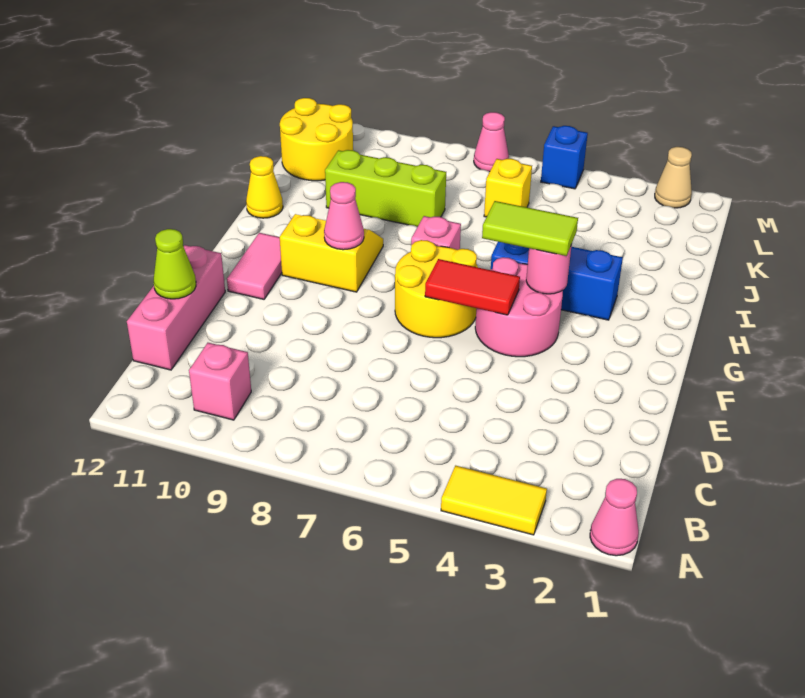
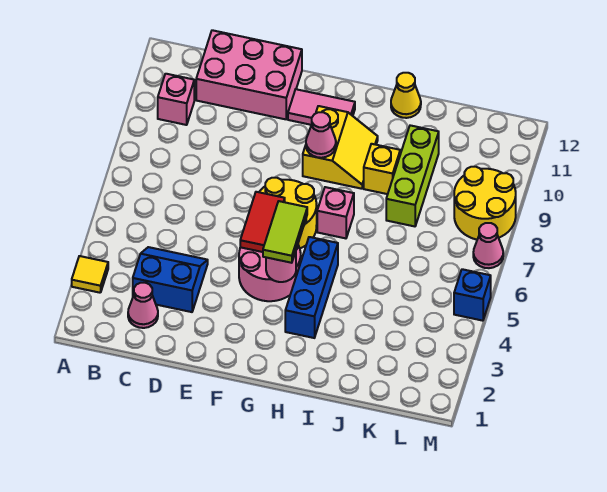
pink cone A1 level 1 -> pink cone C2 level 1
yellow tile A3:A4 level 1 -> yellow tile A3 level 1
none -> blue slope C3:D4 level 1 top 3
pink brick C12:E12 level 1 -> pink brick C11:E12 level 1
lime cone D12 level 2 -> none
yellow brick K6 level 1 -> yellow brick I9 level 1
yellow round brick K11:L12 level 1 -> yellow round brick L8:M9 level 1
tan cone M2 level 1 -> none

